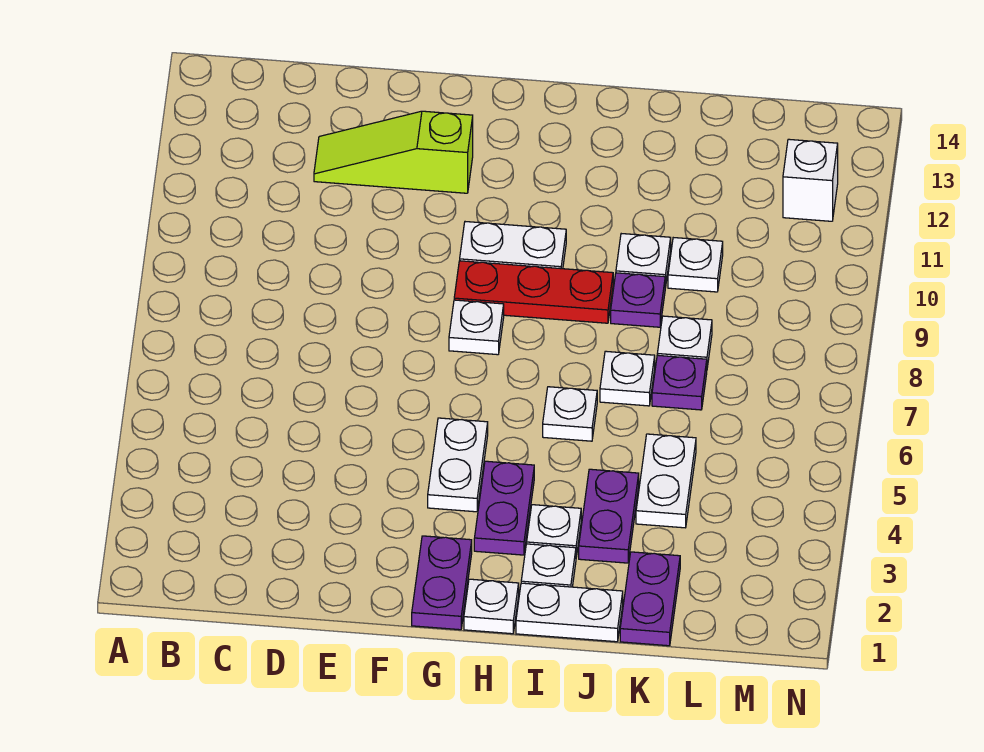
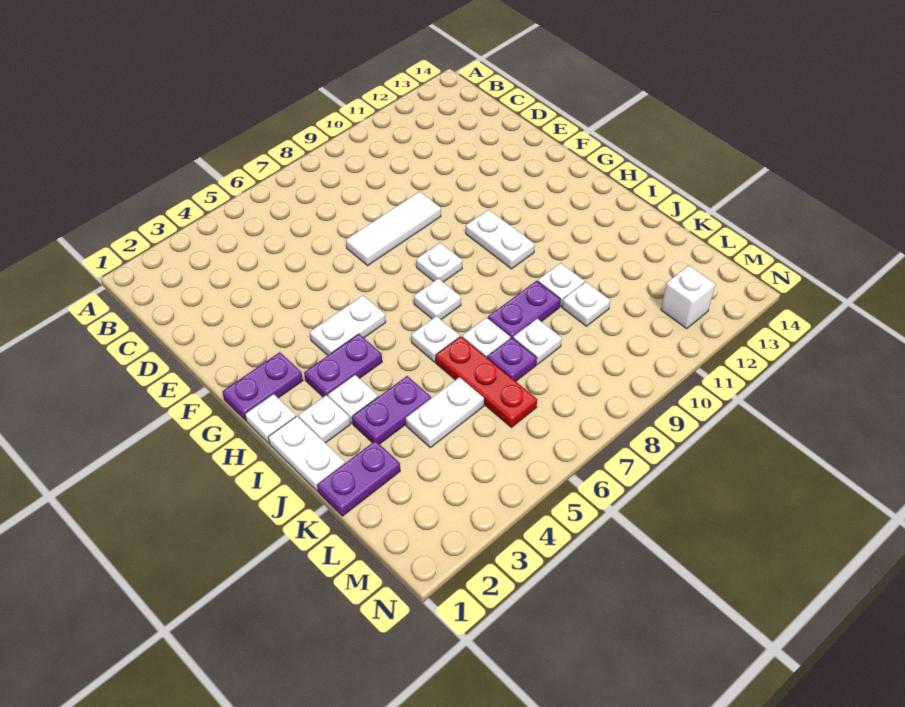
lime slope D12:F12 level 1 top F -> none
none -> white tile E7:E9 level 1
red plate G9:I9 level 1 -> red plate J6:L6 level 1
none -> white plate H7 level 1
purple plate J9 level 1 -> purple plate J8:J9 level 1

